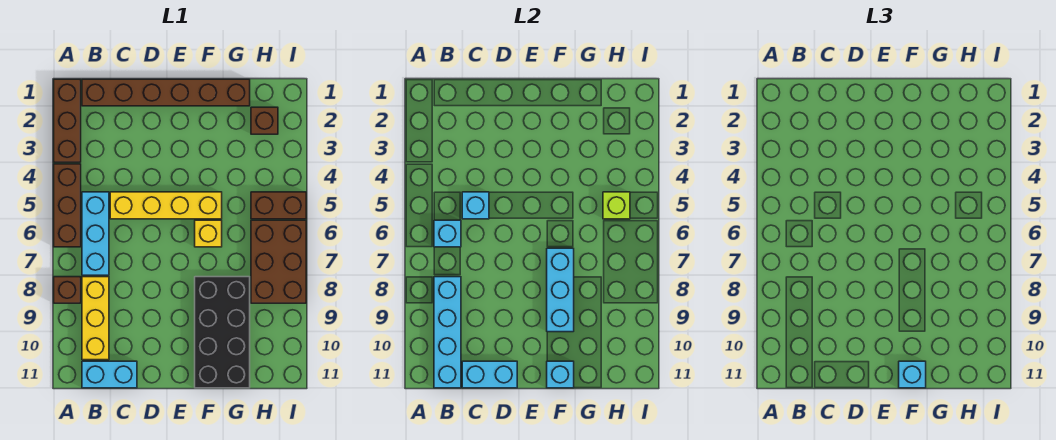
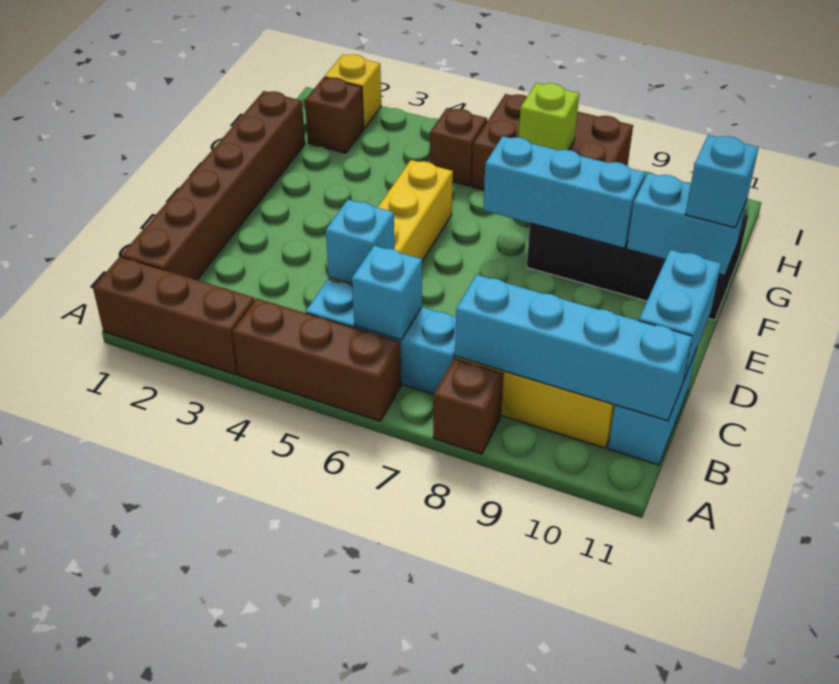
yellow brick F6 level 1 -> yellow brick I2 level 1
cyan brick F11 level 2 -> cyan brick F10:F11 level 2
brown brick H5:I5 level 1 -> brown brick H5 level 1
lime brick H5 level 2 -> lime brick H7 level 2

